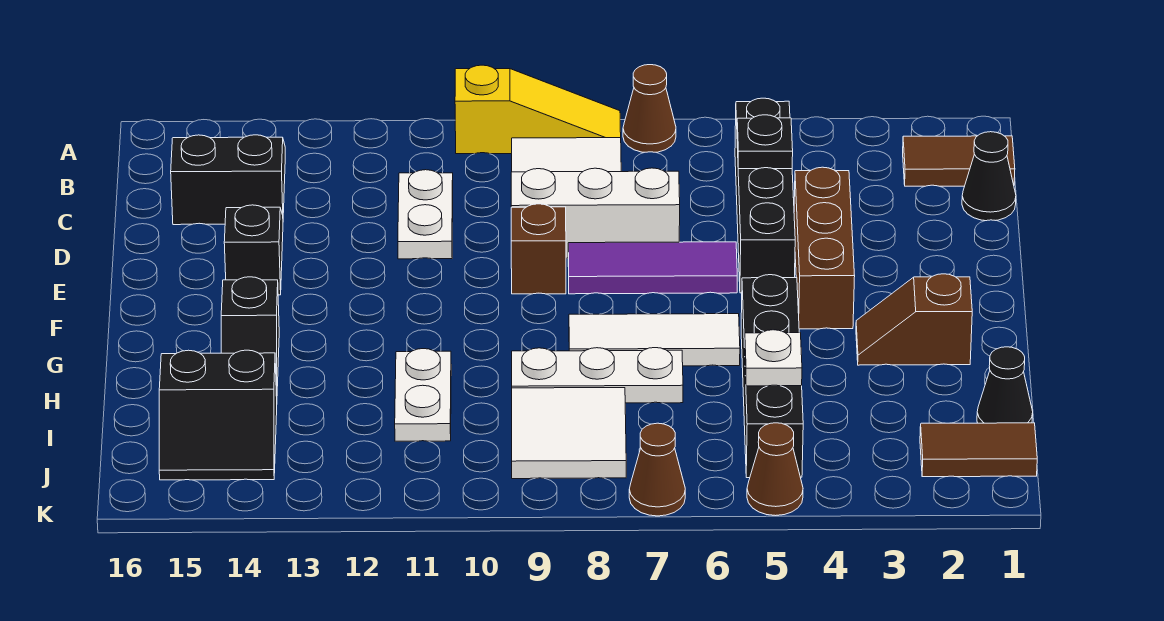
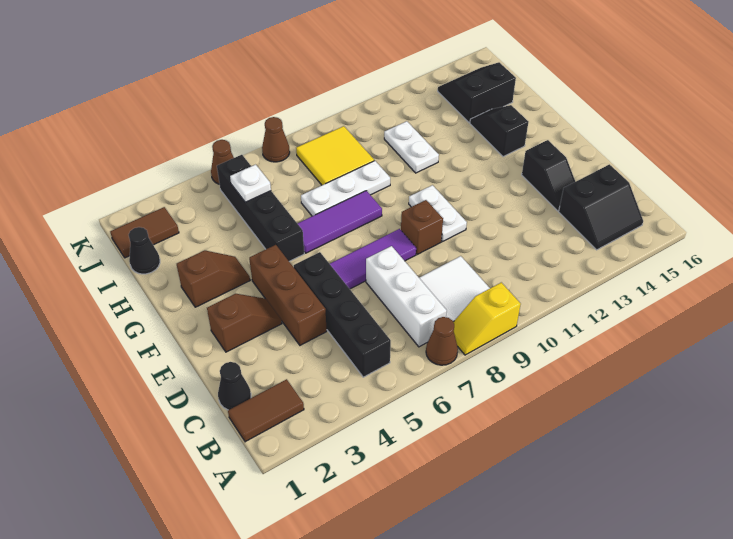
yellow slope A8:A10 level 1 top 10 -> yellow slope A8:A9 level 1 top 9
black plate C5 level 2 -> none
white plate C11:D11 level 1 -> white plate E10:F10 level 1
white brick D7:D9 level 1 -> white brick B7:D7 level 1
none -> brown slope E2:E3 level 1 top 2
white tile G6:G8 level 1 -> purple tile G6:G8 level 1
white tile I8:J9 level 1 -> yellow tile I8:J9 level 1

